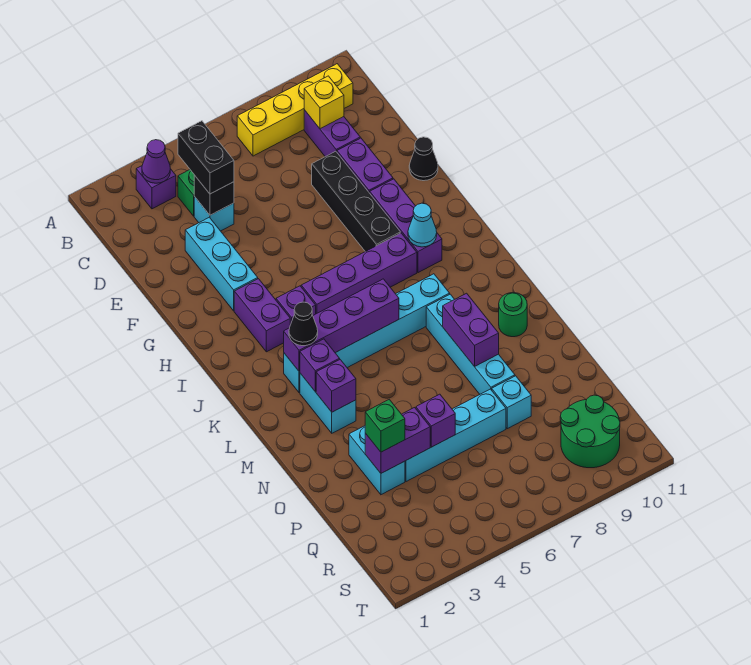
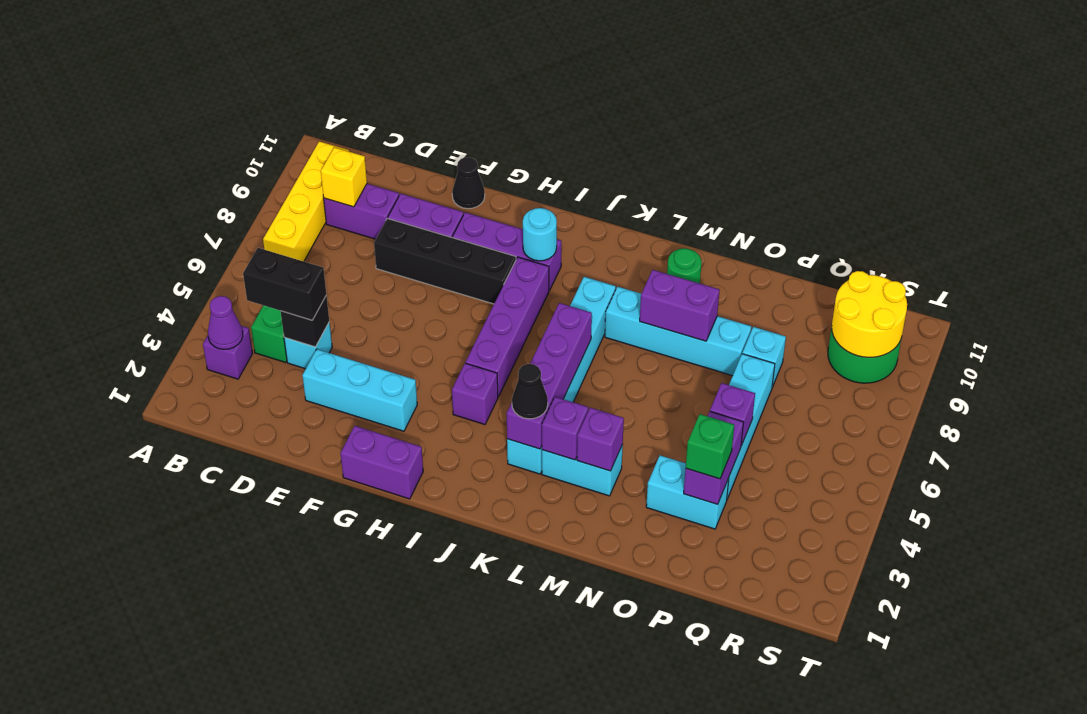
purple brick H3:I3 level 1 -> purple brick G1:H1 level 1
cyan cone I9 level 2 -> cyan round brick I9 level 2
none -> yellow round brick R9:S10 level 2

